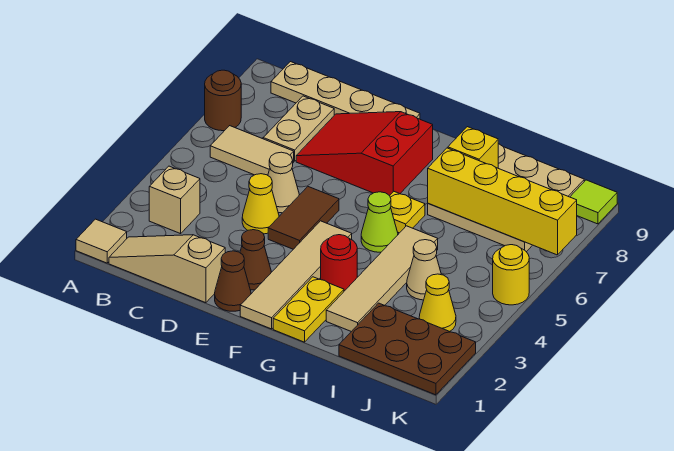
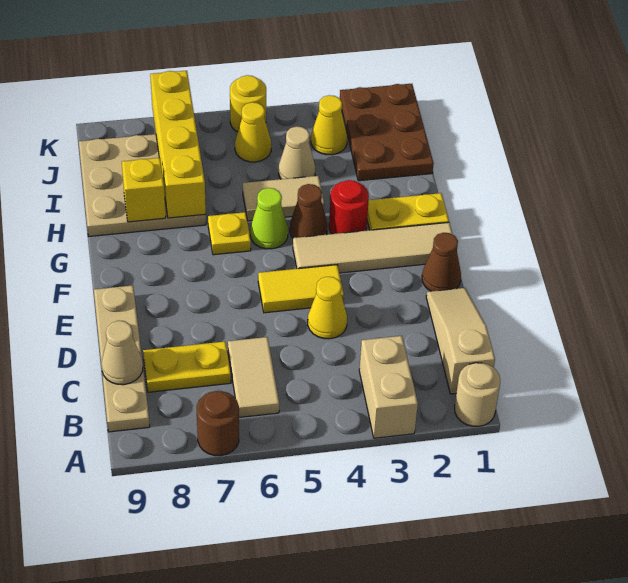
tan tile A1 level 1 -> tan round brick A1 level 1
tan slope B1:D1 level 1 top D -> tan slope B1:D1 level 1 top B
tan brick B3 level 1 -> tan brick A3:B3 level 1
tan plate C7:C8 level 1 -> yellow plate C7:C8 level 1
tan cone D5 level 1 -> tan cone C9 level 2
red slope D7:F8 level 1 top F -> none
brown cone E2 level 1 -> brown cone G4 level 1
brown tile E4:E5 level 1 -> yellow tile E4:E5 level 1
tan tile H2:H5 level 1 -> tan tile H4:H5 level 1
none -> yellow cone J5 level 1
lime tile K9 level 1 -> none

